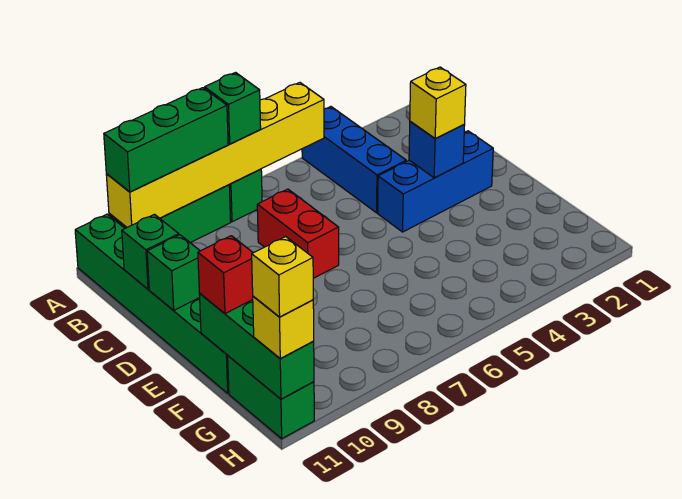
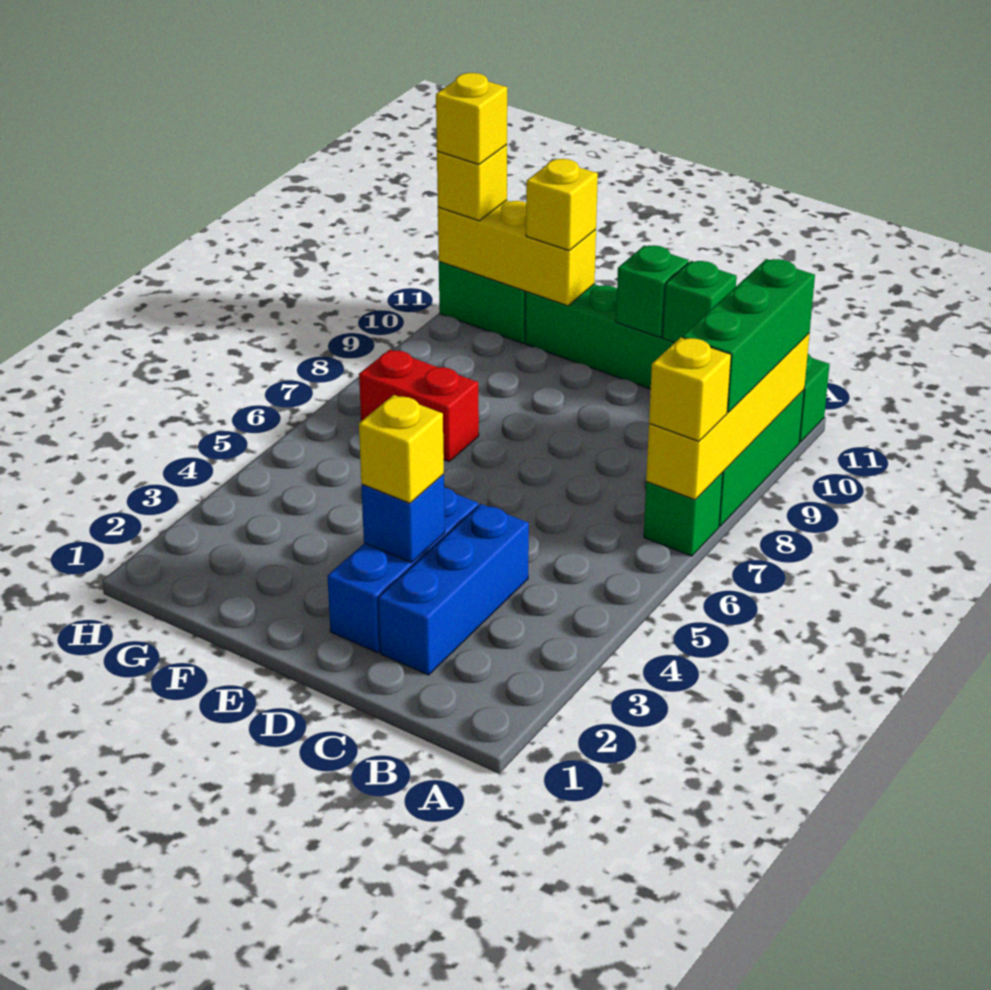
blue brick A4:C4 level 1 -> blue brick C2:C4 level 1
yellow brick A5:A10 level 2 -> yellow brick A7:A10 level 2
green brick A7 level 3 -> yellow brick A7 level 3
red brick C7:D7 level 1 -> red brick F7:G7 level 1
green brick F11:H11 level 2 -> yellow brick F11:H11 level 2
red brick F11 level 3 -> yellow brick F11 level 3

